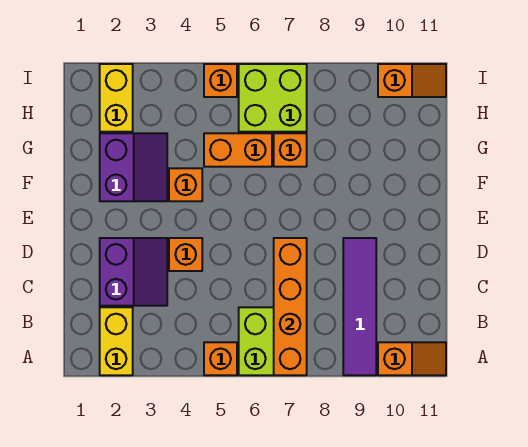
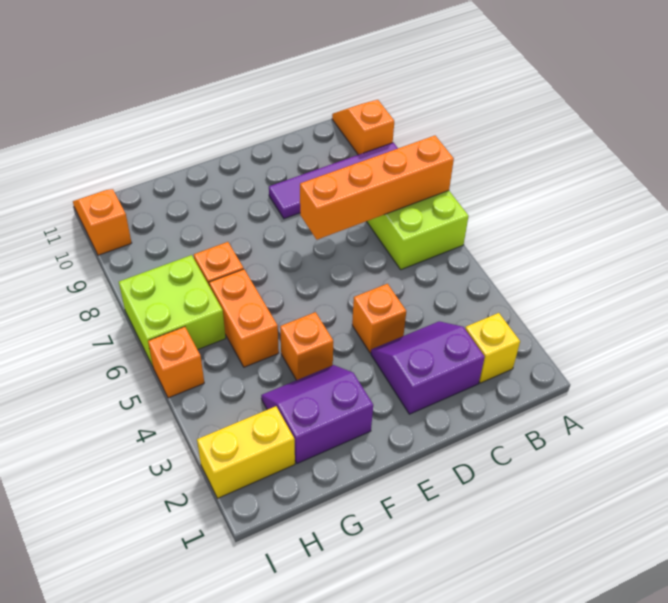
yellow brick A2:B2 level 1 -> yellow brick B2 level 1
orange brick A5 level 1 -> none

